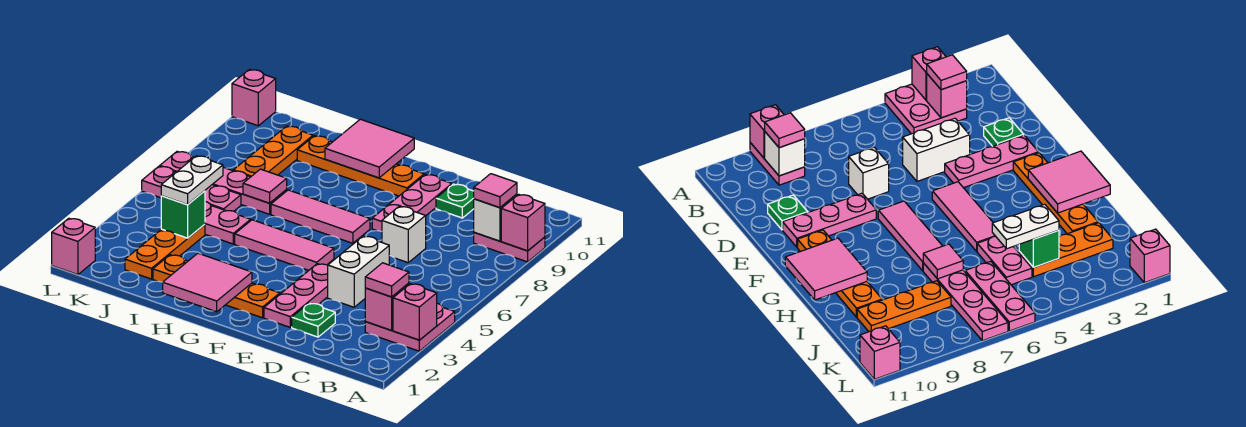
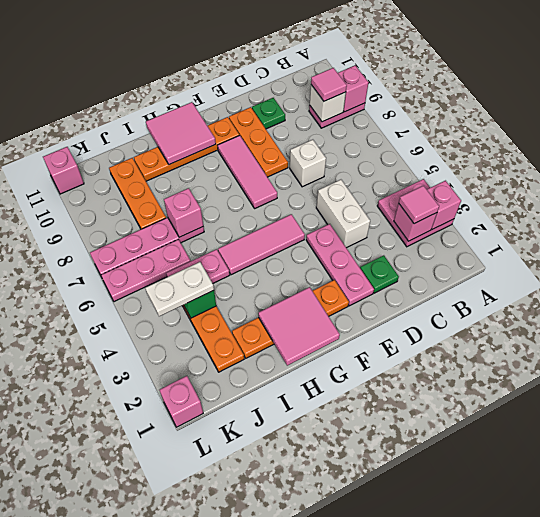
pink plate E8:E10 level 1 -> orange plate E8:E10 level 1
pink tile F7:H7 level 1 -> pink tile F7:F9 level 1
pink tile I7 level 2 -> pink brick I7 level 2
white plate J4:J5 level 3 -> white plate J4:K4 level 3

